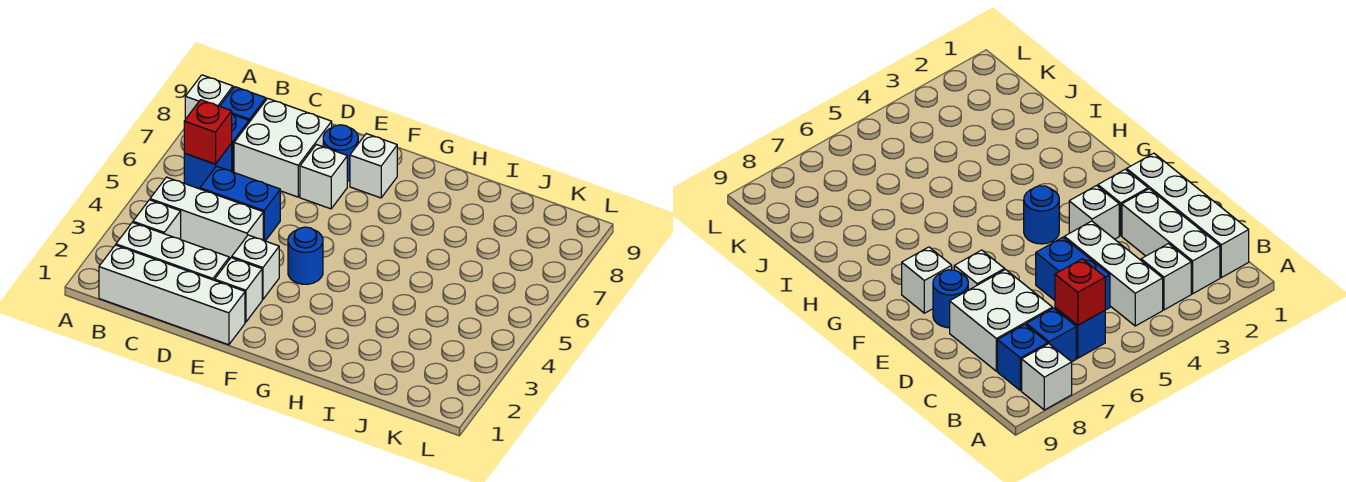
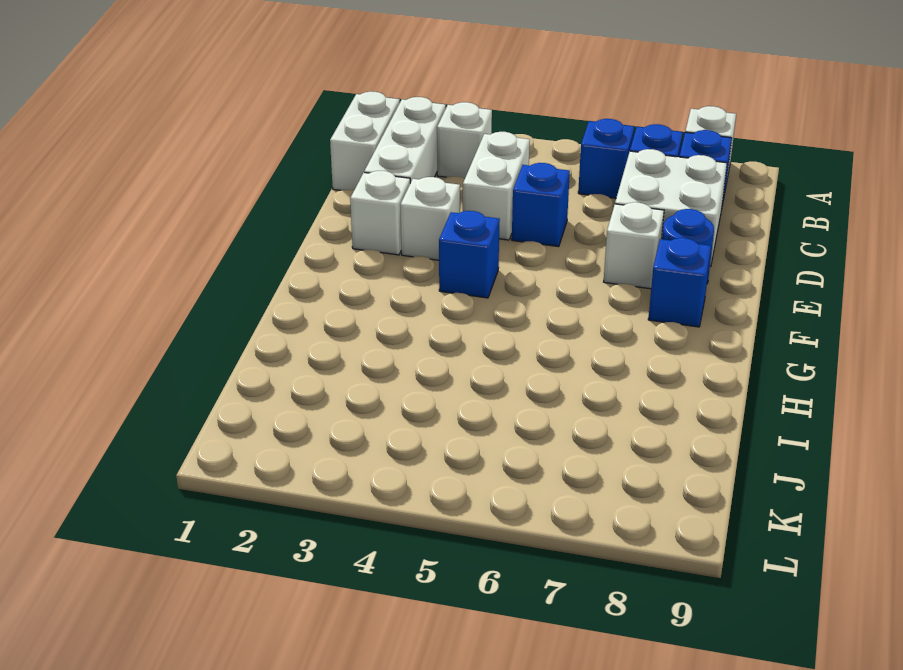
white brick B1:E1 level 1 -> white brick B1:C1 level 1
white brick B4:D4 level 1 -> white brick C4:D4 level 1
red brick B6 level 2 -> none
blue brick C5:D5 level 1 -> blue brick D5 level 1
blue round brick F4 level 1 -> blue brick F4 level 1
white brick F8 level 1 -> blue brick F8 level 1

